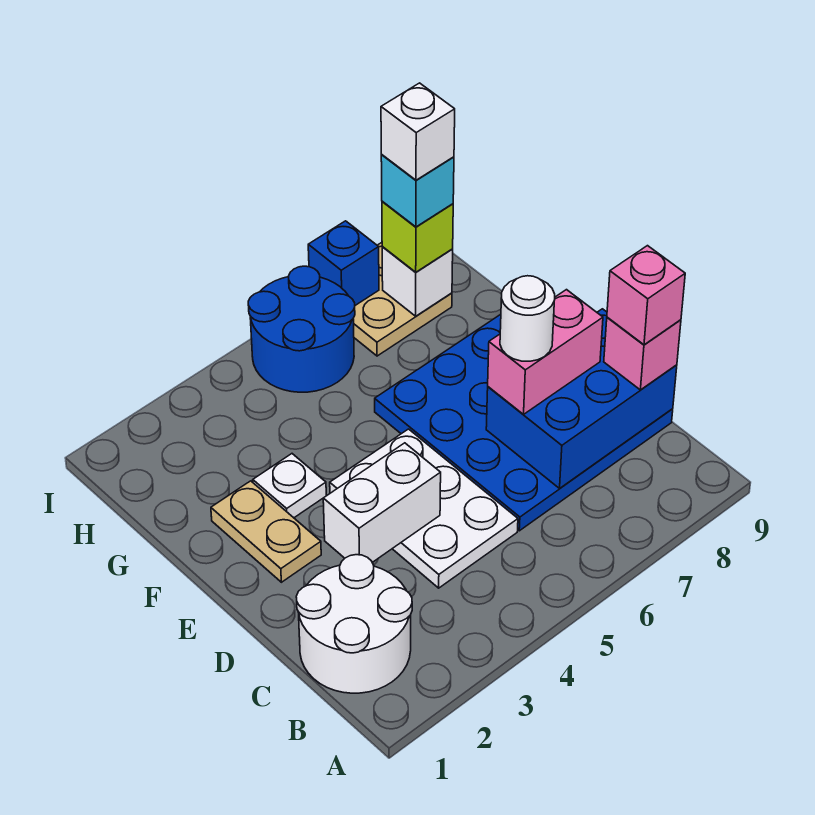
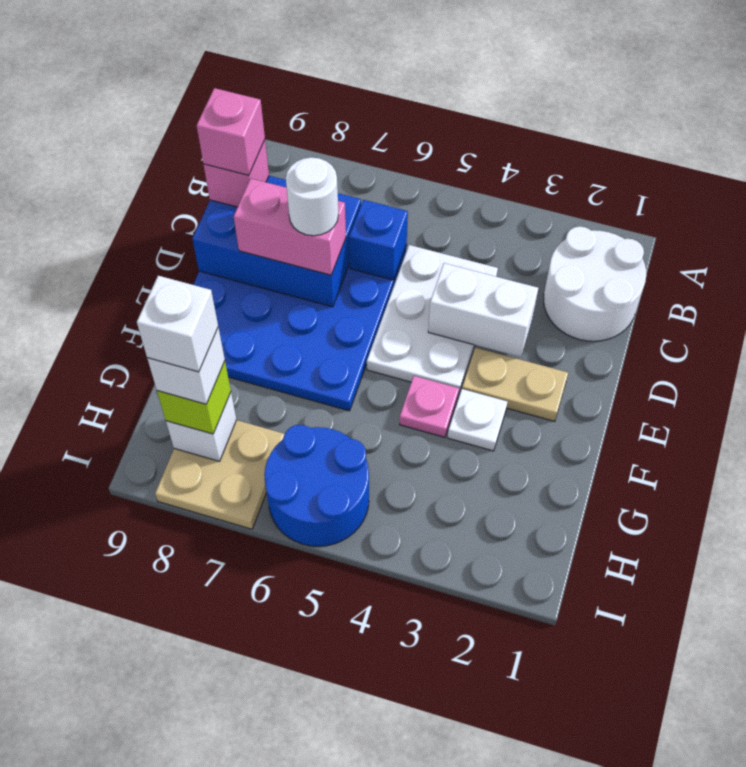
tan plate E2:F2 level 1 -> tan plate E2:E3 level 1
none -> pink plate F4 level 1
cyan brick H8 level 4 -> white brick H8 level 4
blue brick I7 level 2 -> blue brick C6 level 2

